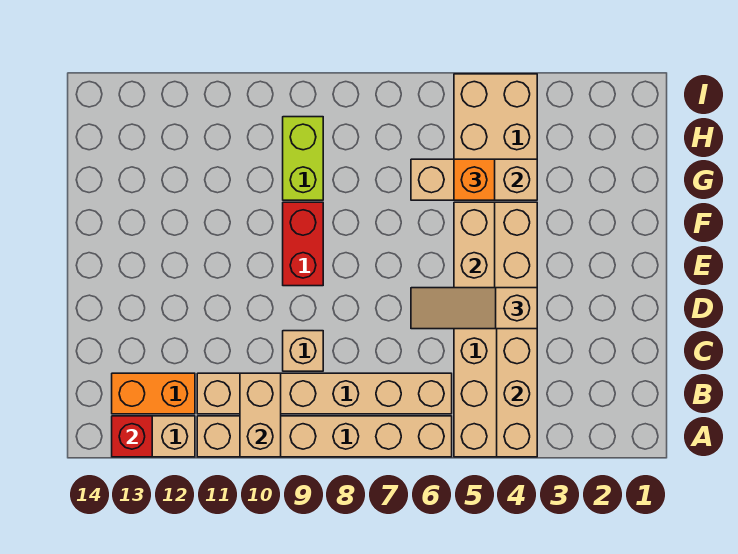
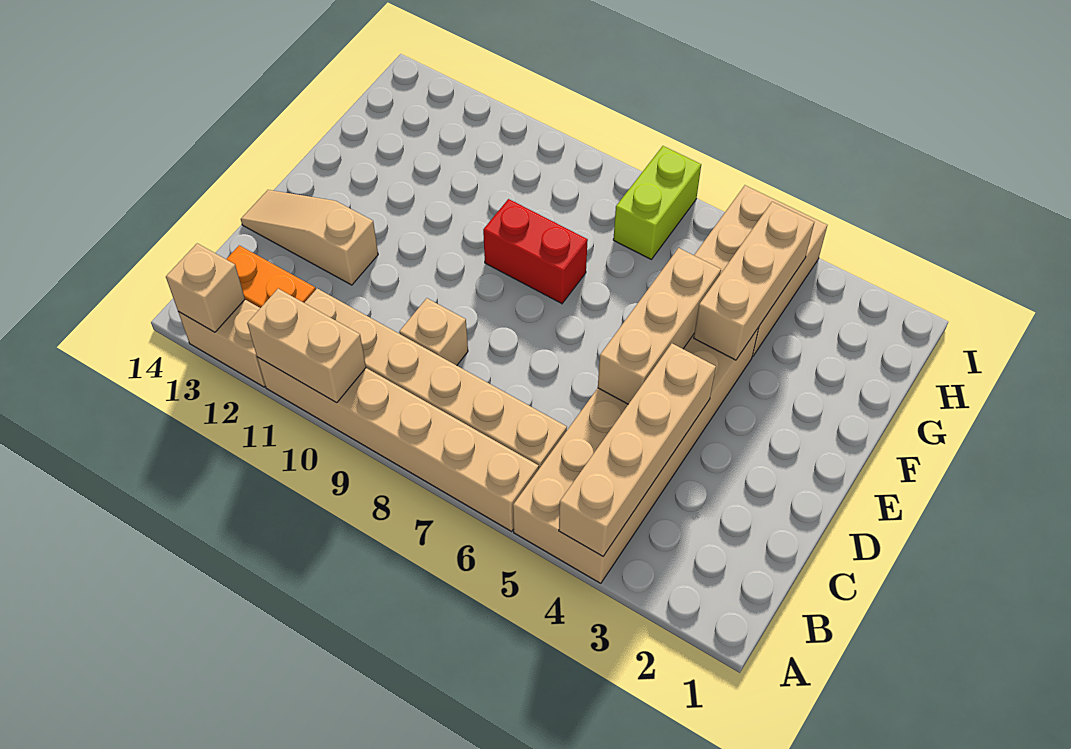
tan brick A10:B10 level 2 -> tan brick A10:A11 level 2
red brick A13 level 2 -> tan brick A13 level 2
tan slope D4:D6 level 3 top 4 -> tan slope D12:D14 level 1 top 12
red brick E9:F9 level 1 -> red brick F8:F9 level 1
tan brick G4:G6 level 2 -> tan brick F4:H4 level 2
orange brick G5 level 3 -> none
lime brick G9:H9 level 1 -> lime brick H7:I7 level 1

